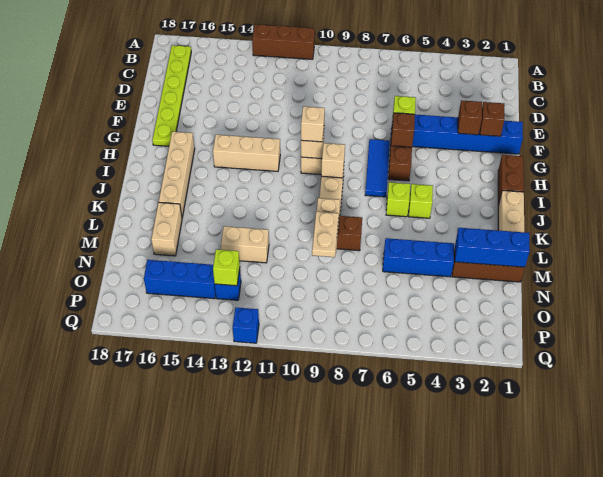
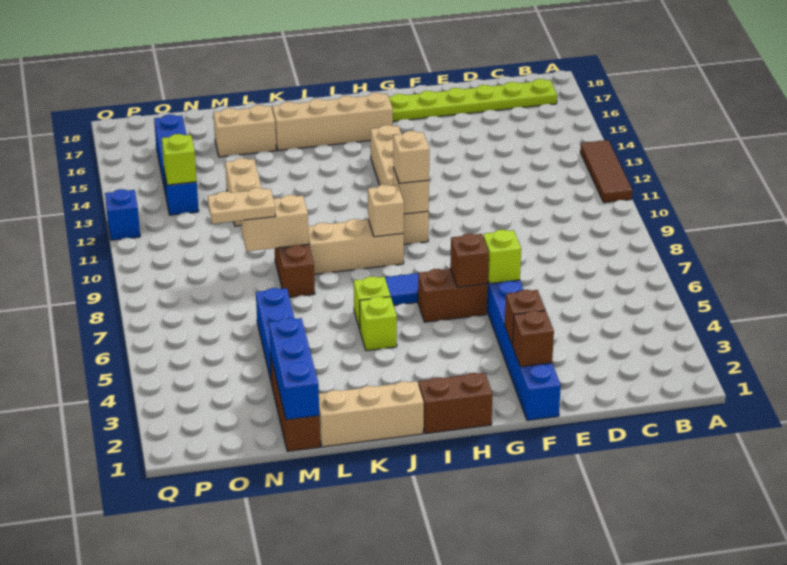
brown brick A11:A13 level 1 -> brown tile A11:A13 level 1

